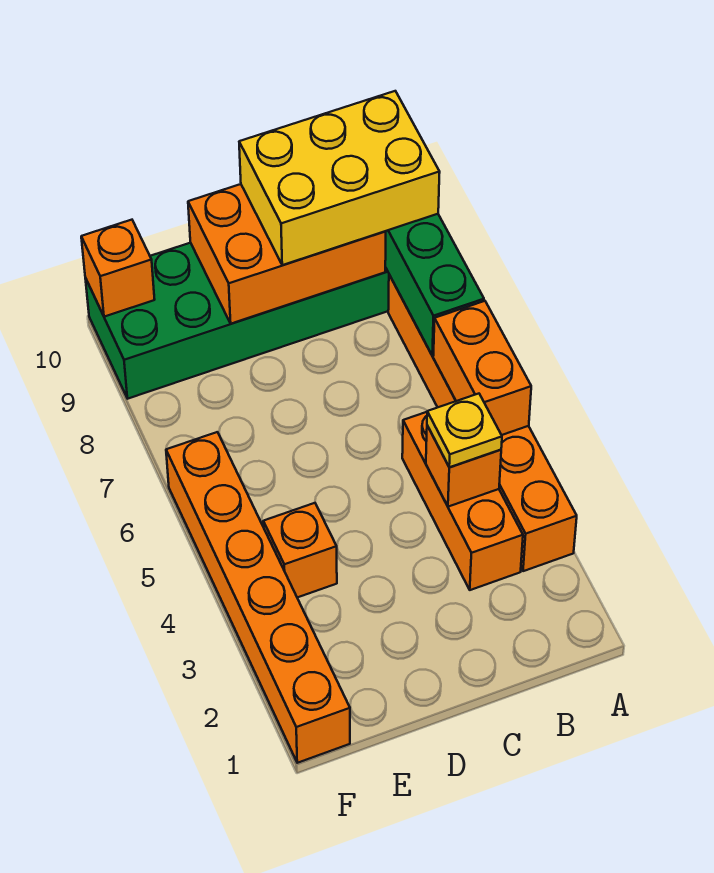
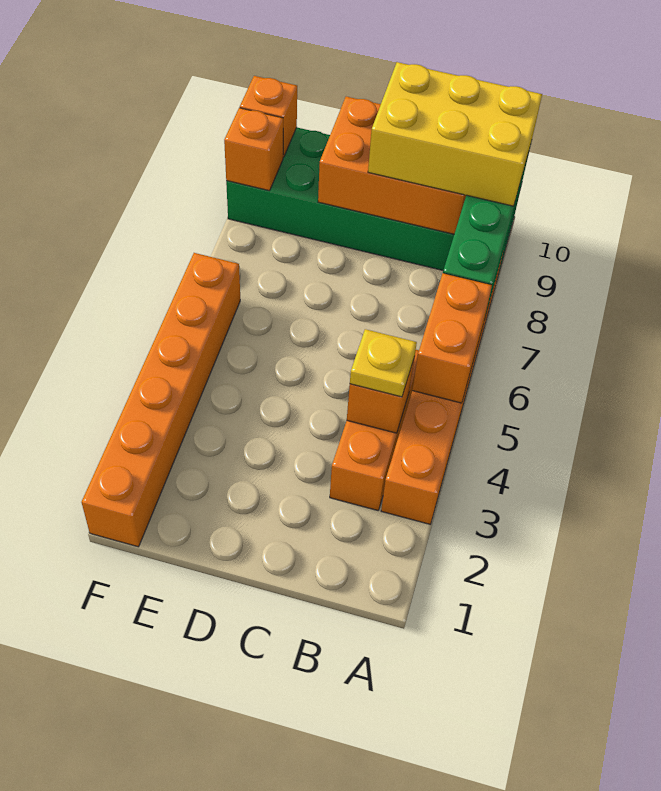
orange brick E4 level 1 -> orange brick F9 level 2

